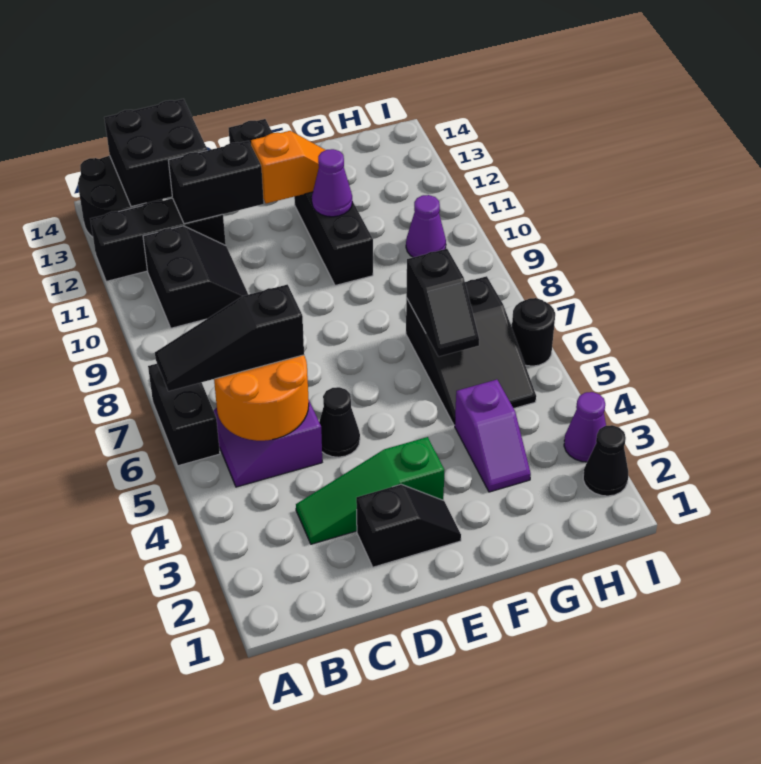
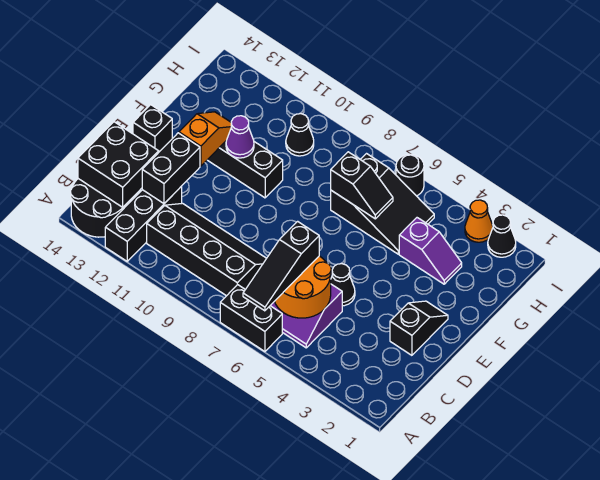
black slope B10:C11 level 1 top B -> black slope B8:C11 level 1 top B
green slope C3:E3 level 1 top E -> none
purple cone H10 level 1 -> black cone H10 level 1
purple cone I3 level 1 -> orange cone I3 level 1

